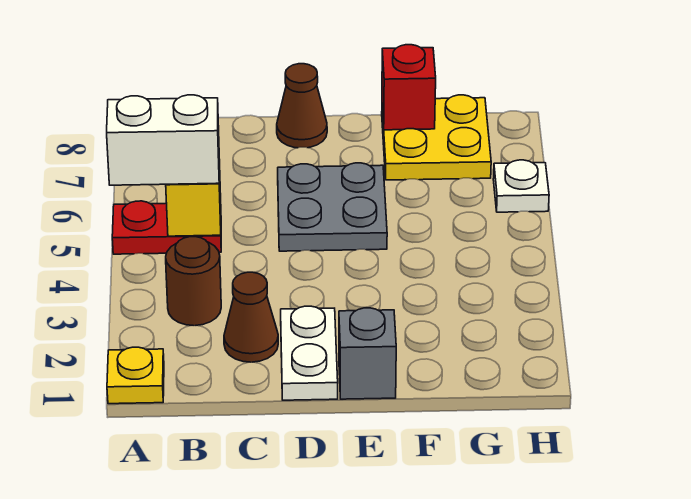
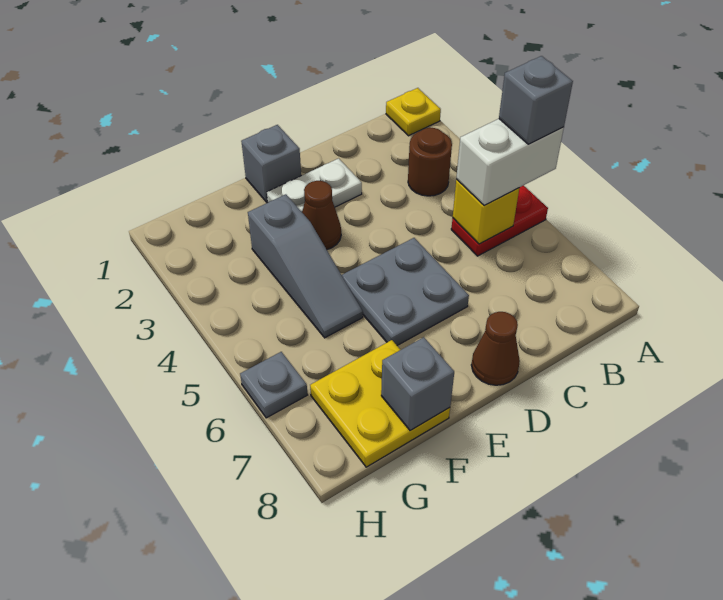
none -> grey brick A5 level 4
brown cone C2 level 1 -> brown cone E3 level 1
white plate D1:D2 level 1 -> white plate D2:E2 level 1
none -> grey slope F3:F5 level 1 top 3
red brick F8 level 2 -> grey brick F8 level 2
white plate H6 level 1 -> grey plate H6 level 1

